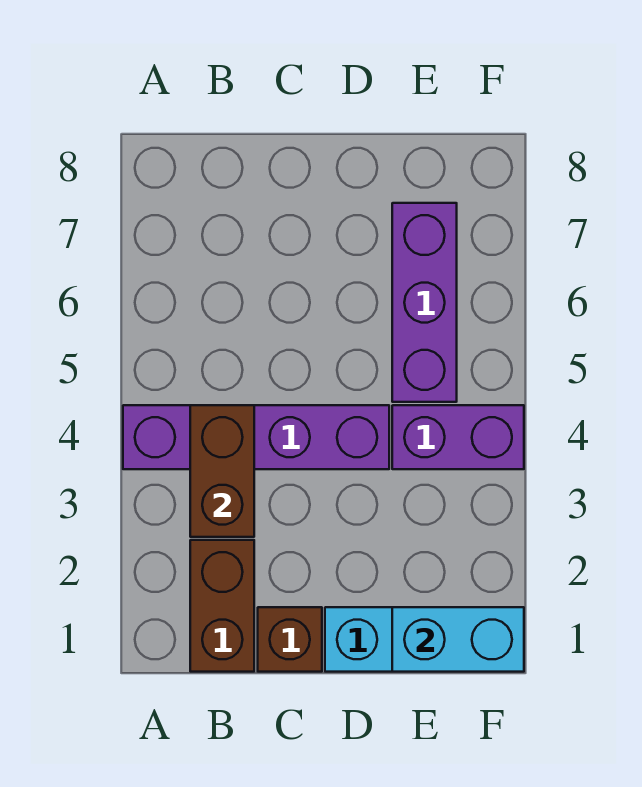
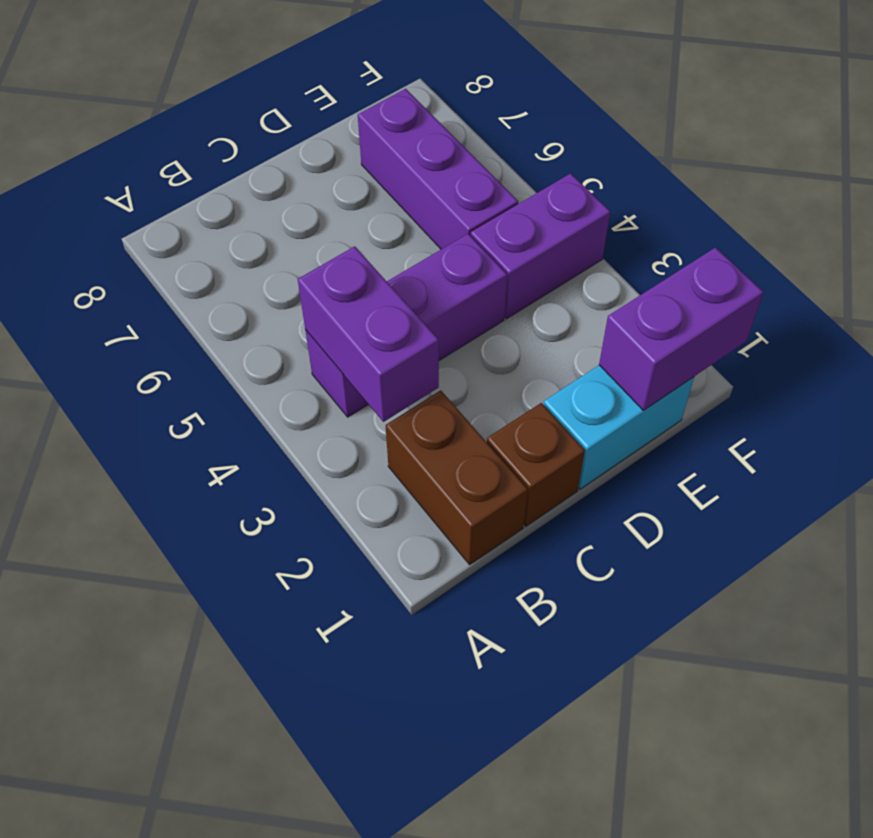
purple brick A4:D4 level 1 -> purple brick B4:D4 level 1
brown brick B3:B4 level 2 -> purple brick B3:B4 level 2
cyan brick E1:F1 level 2 -> purple brick E1:F1 level 2

